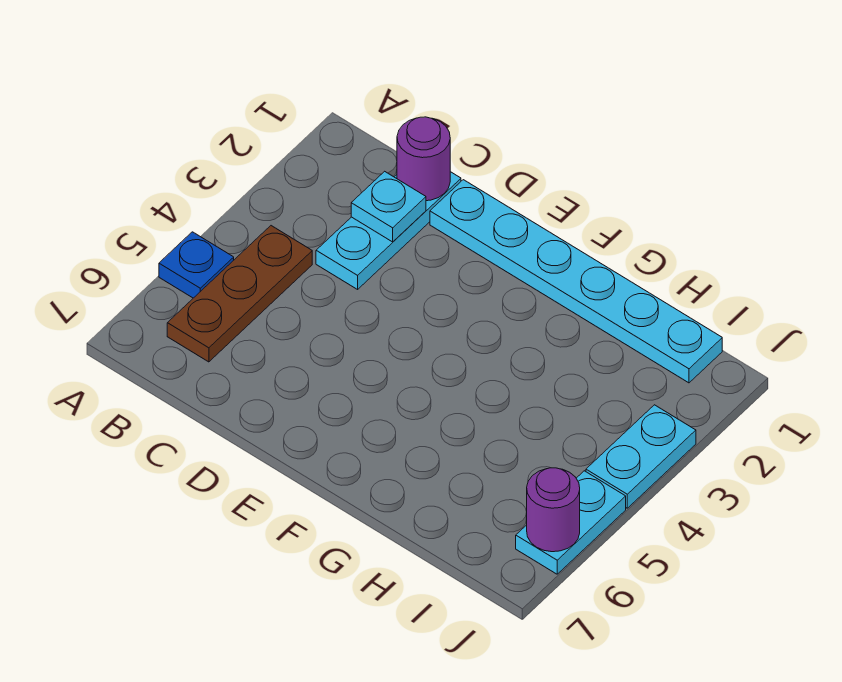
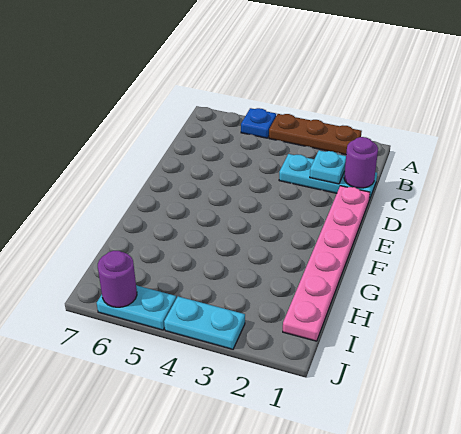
brown plate B4:B6 level 1 -> brown plate A2:A4 level 1
cyan plate D1:I1 level 1 -> pink plate D1:I1 level 1

